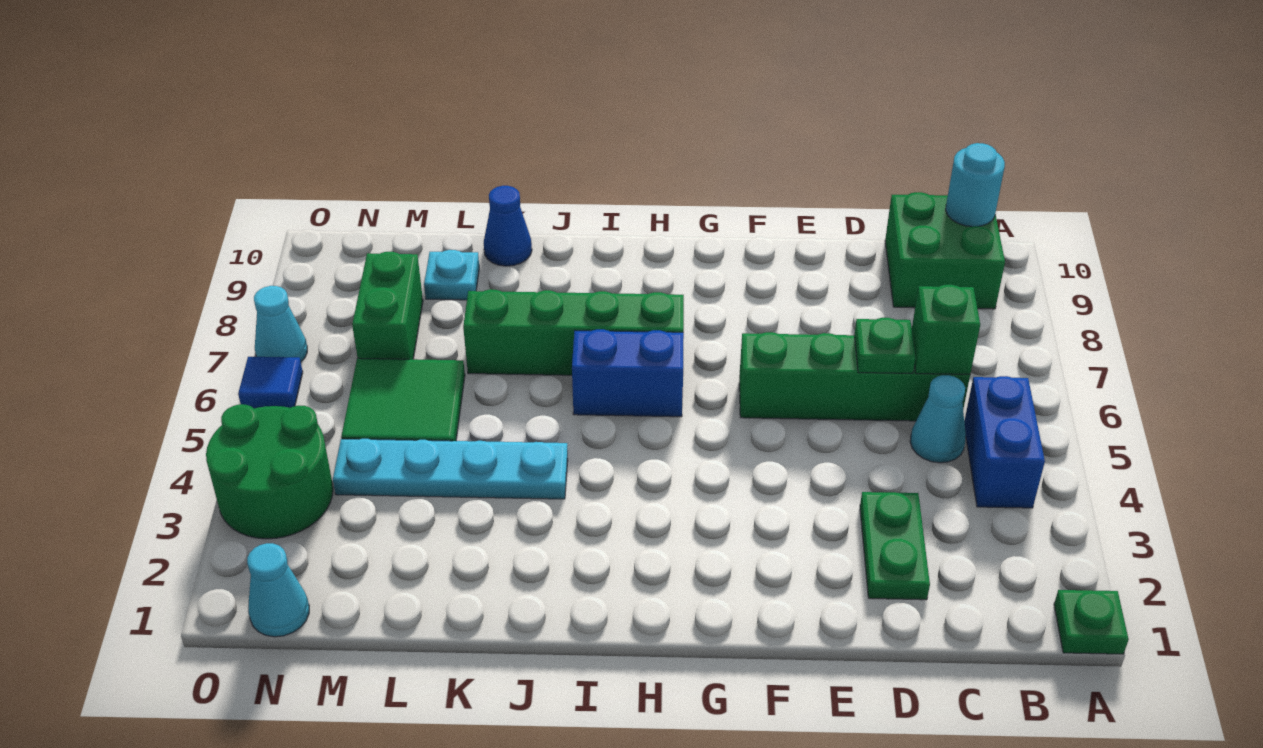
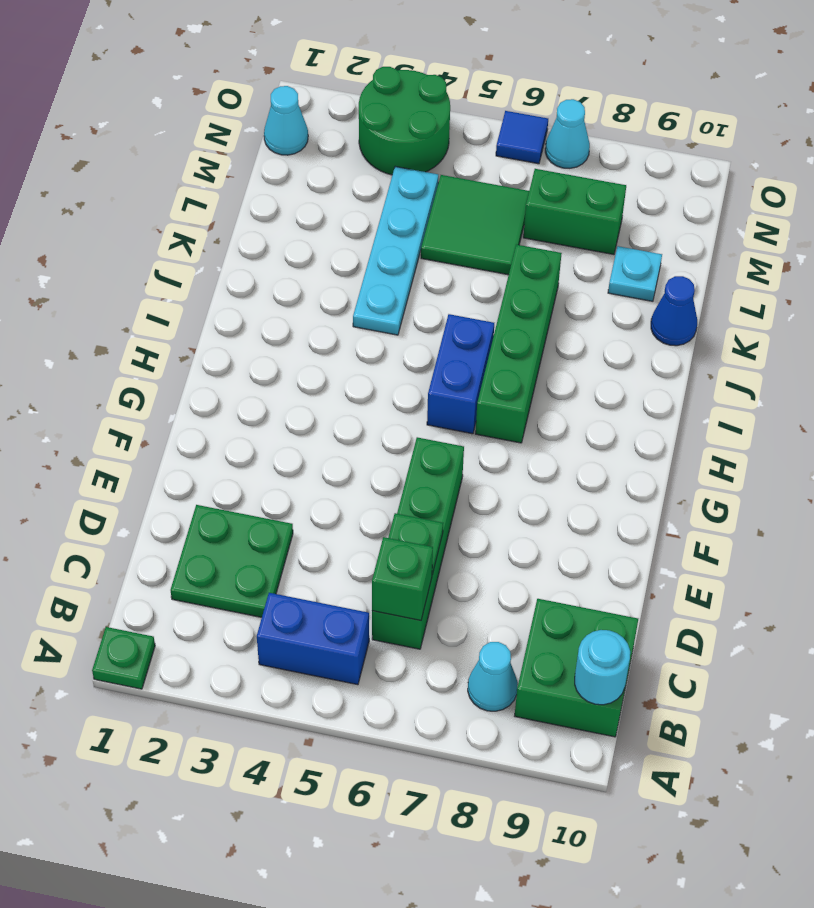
cyan cone C5 level 1 -> cyan cone B8 level 1
green plate D2:D3 level 1 -> green plate C2:D3 level 1

